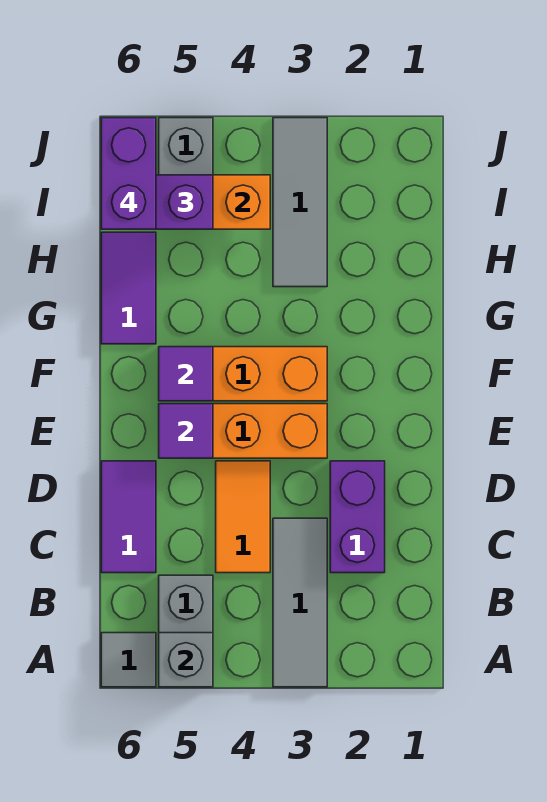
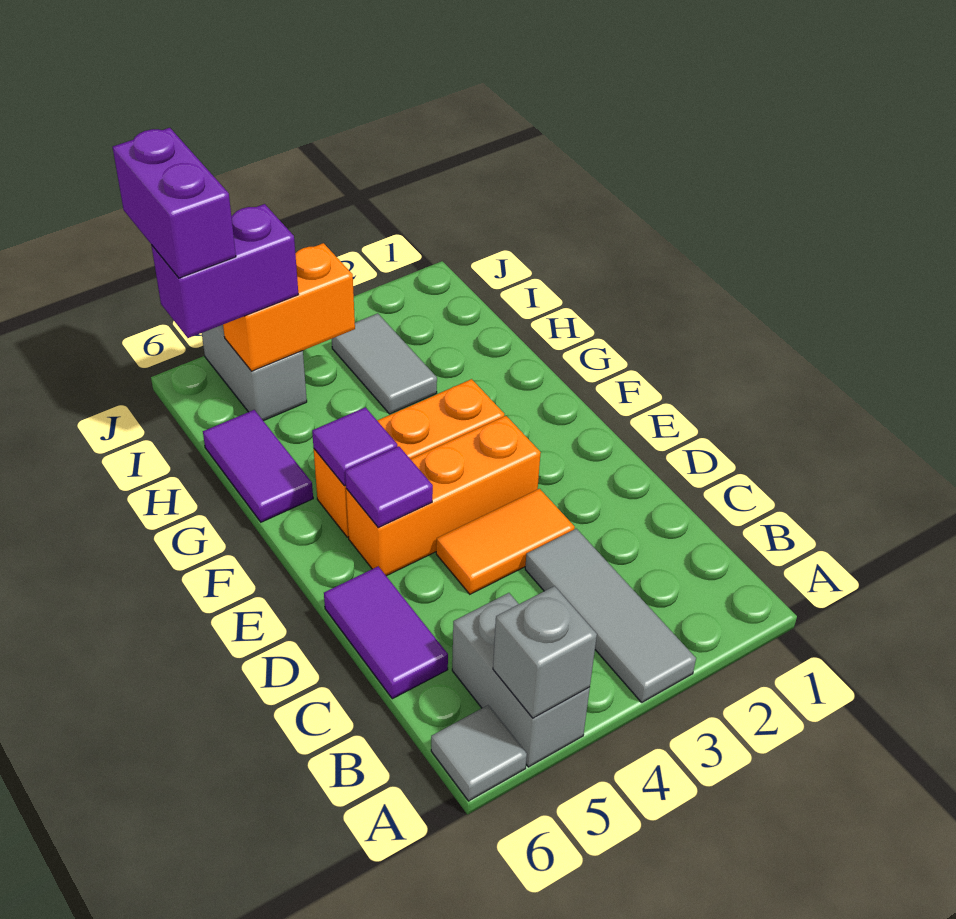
purple brick C2:D2 level 1 -> none
orange tile C4:D4 level 1 -> orange tile D3:D4 level 1
grey tile H3:J3 level 1 -> grey tile H3:I3 level 1

